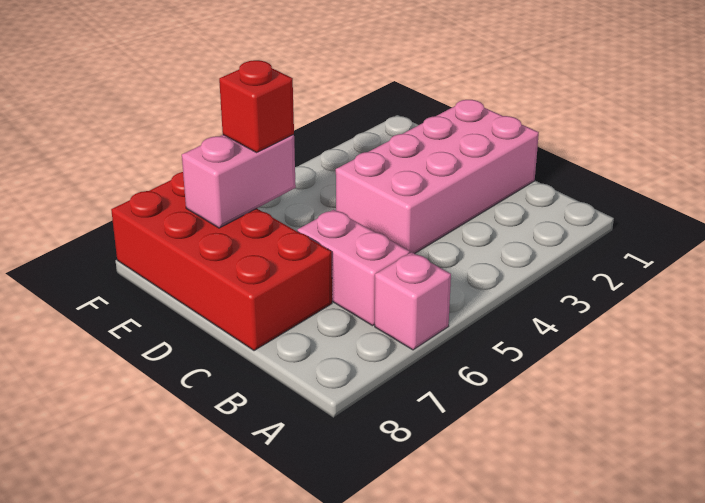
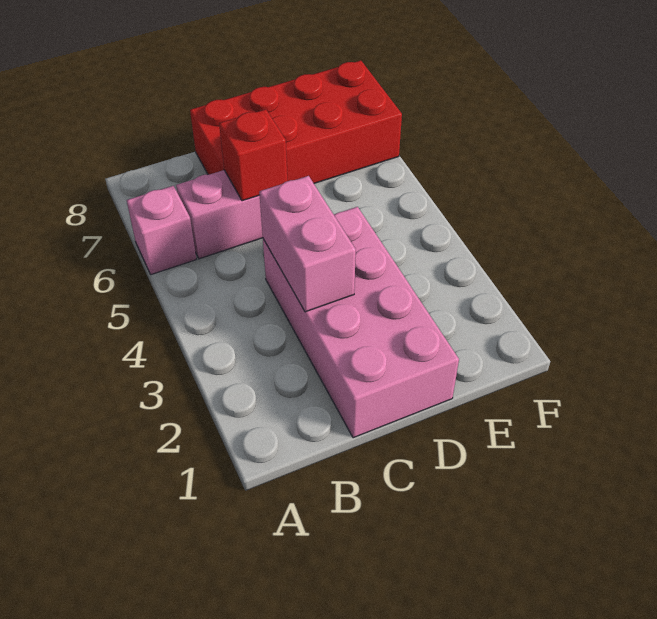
pink brick E6:E7 level 2 -> pink brick C3:C4 level 2
red brick E6 level 3 -> red brick C6 level 2

